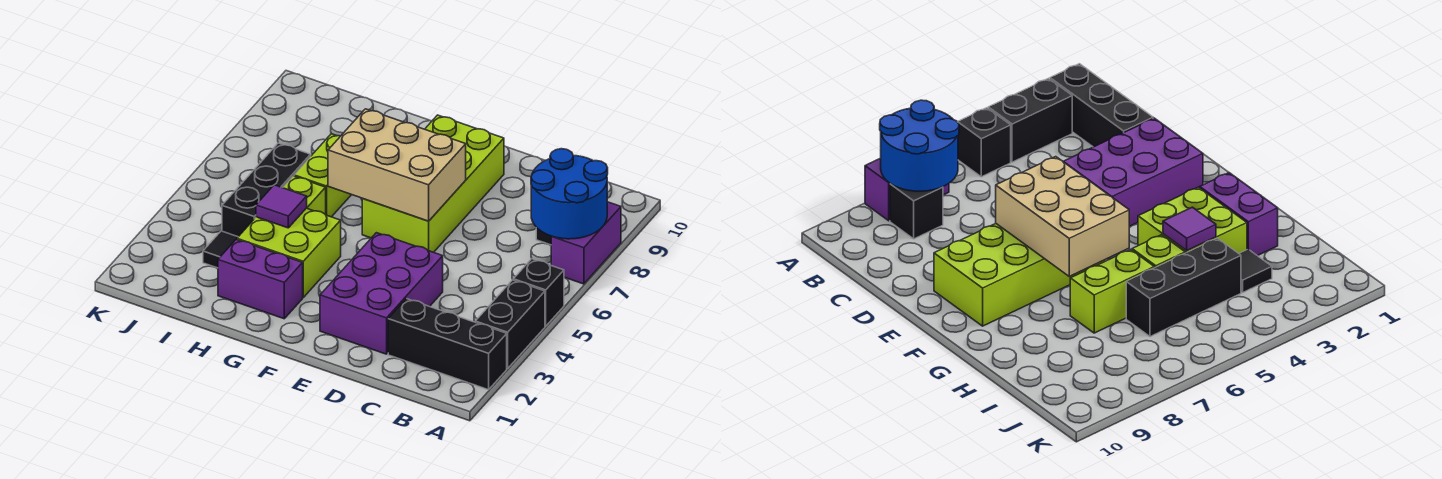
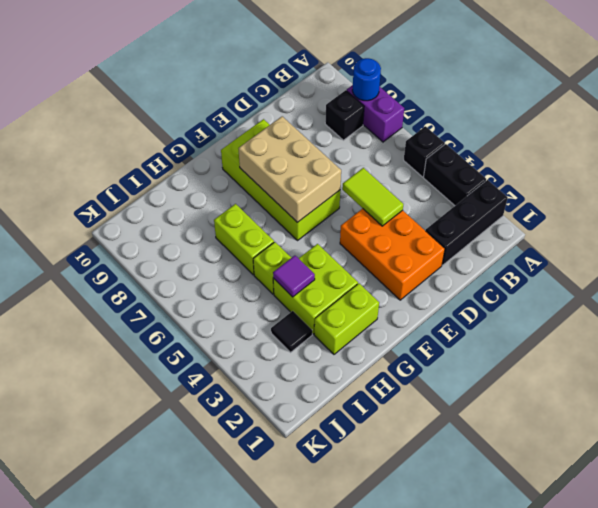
blue round brick A7:B8 level 2 -> blue round brick A8 level 2
purple brick D2:E4 level 1 -> orange brick D2:E4 level 1
none -> lime tile D4:D5 level 2
tan brick E6:G7 level 2 -> tan brick E6:F8 level 2
purple brick G2:H2 level 1 -> lime brick G2:H2 level 1
black brick I4:I6 level 1 -> none

